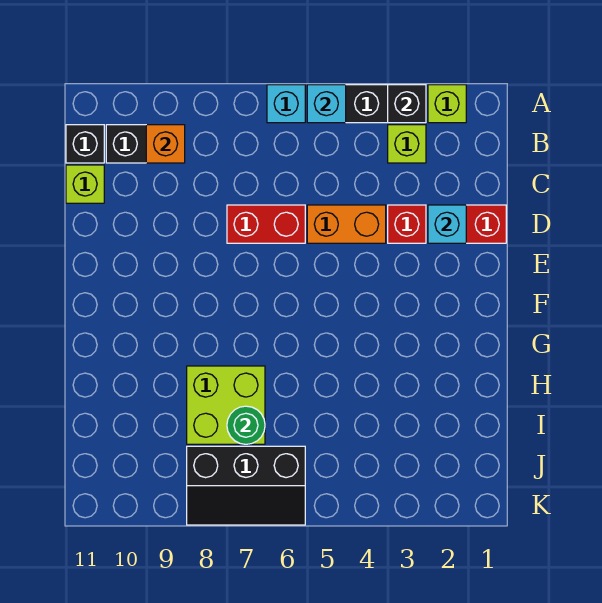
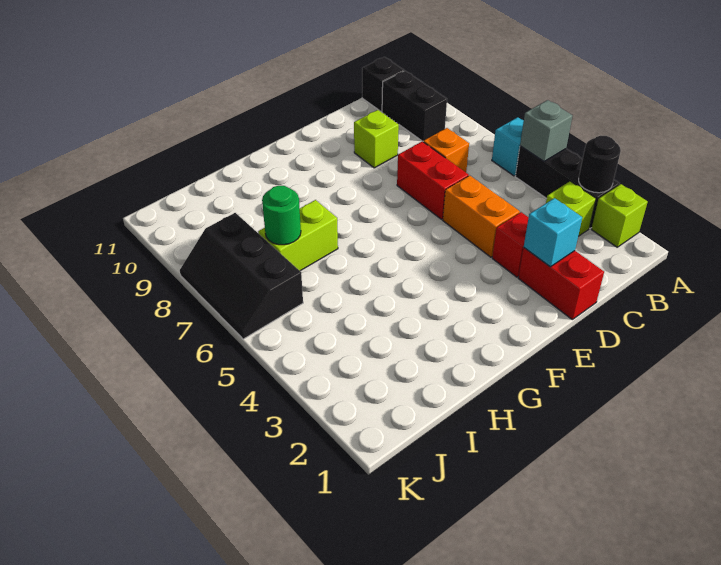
black brick A3 level 2 -> black round brick A3 level 2
cyan brick A5 level 2 -> grey brick A5 level 2
orange brick B9 level 2 -> orange brick C7 level 1
lime brick C11 level 1 -> lime brick D9 level 1
lime brick H7:I8 level 1 -> lime brick H7:I7 level 1

